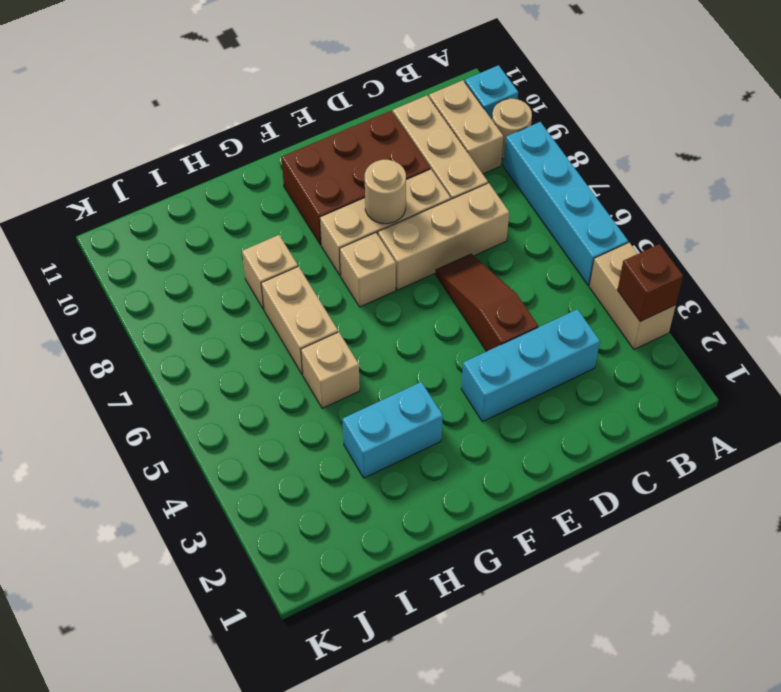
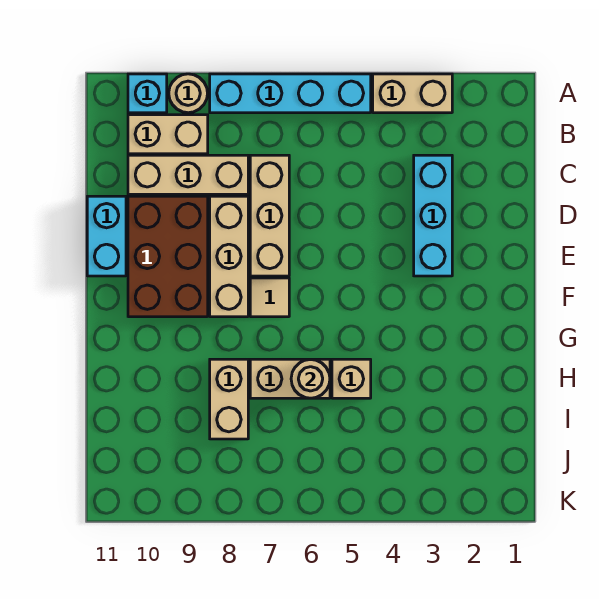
brown brick A3 level 2 -> none
brown slope D4:D6 level 1 top 4 -> none
tan round brick E8 level 2 -> tan round brick H6 level 2
tan brick F7 level 1 -> tan tile F7 level 1
cyan brick G3:H3 level 1 -> cyan brick D11:E11 level 1
tan brick H8 level 1 -> tan brick H8:I8 level 1

